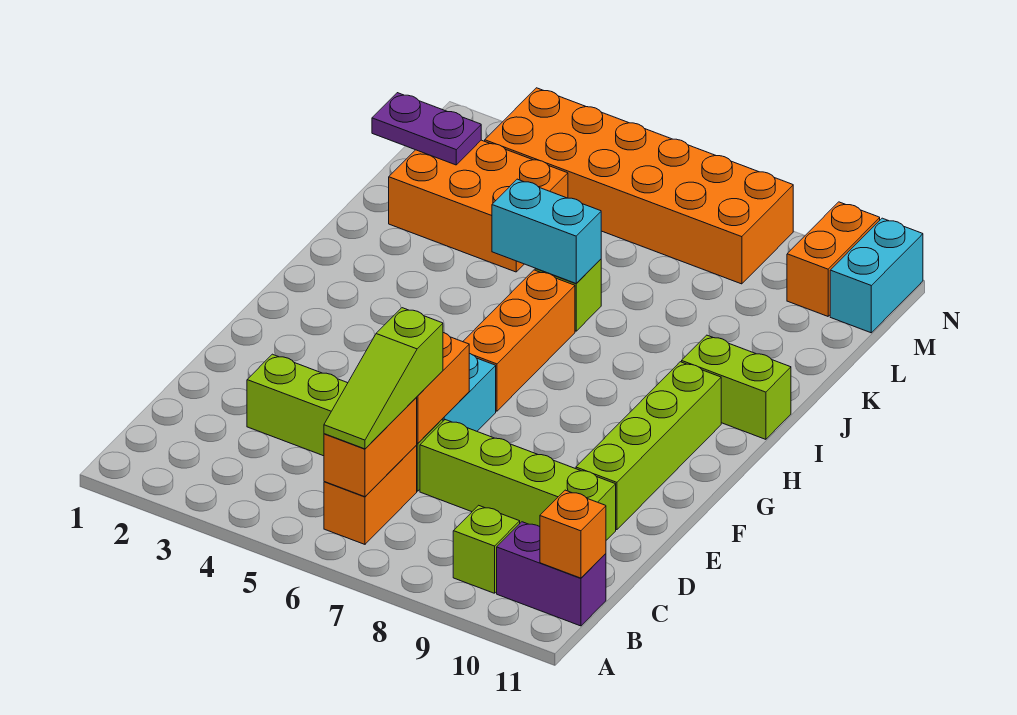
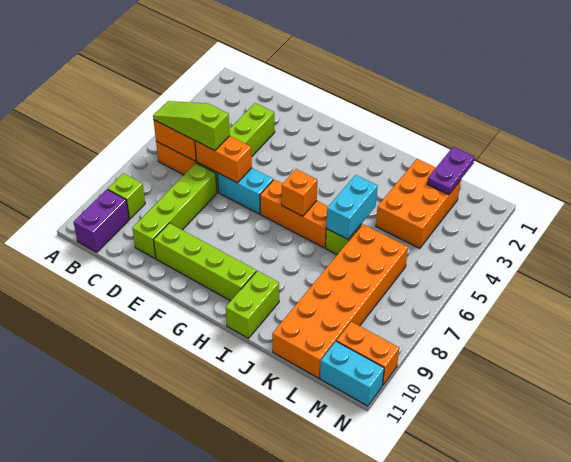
orange brick B11 level 2 -> orange brick H6 level 2
orange brick M3:N8 level 1 -> orange brick K6:L11 level 1

